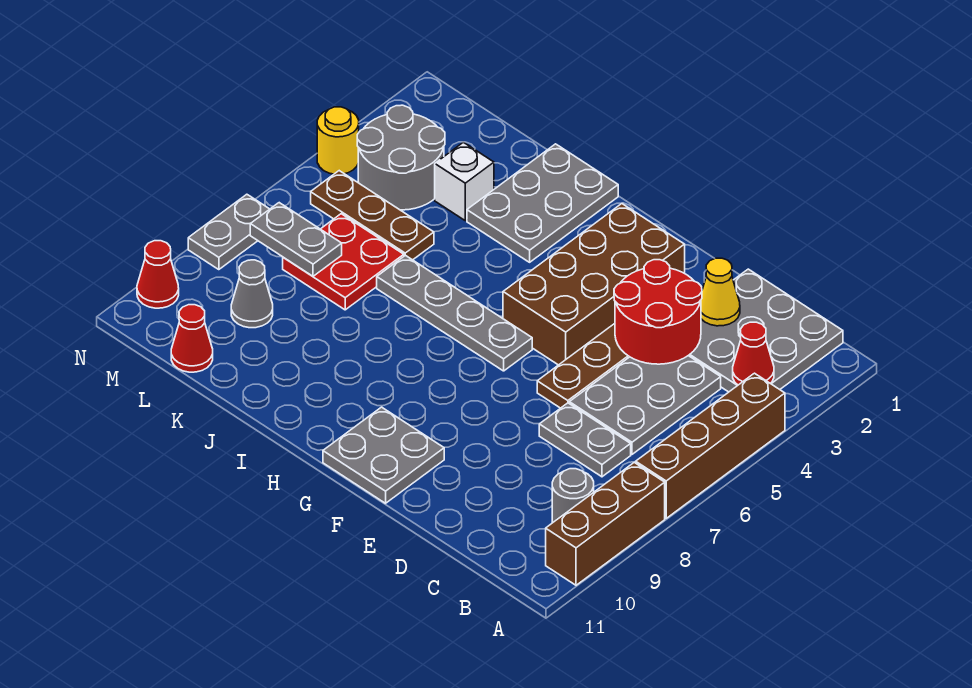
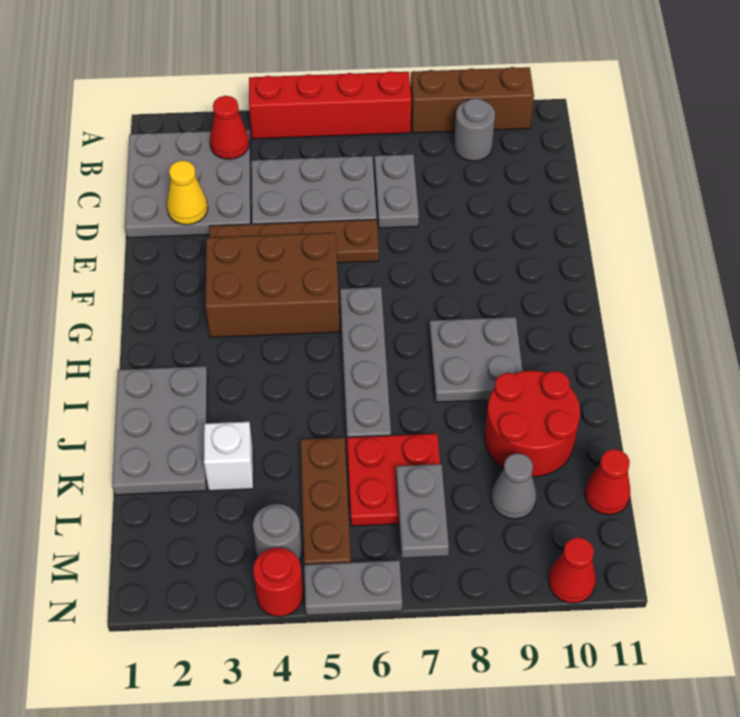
brown brick A4:A7 level 1 -> red brick A4:A7 level 1
red round brick D3:E4 level 2 -> red round brick J9:K10 level 1
brown brick F2:G5 level 1 -> brown brick F3:G5 level 1
grey plate F10:G11 level 1 -> grey plate H8:I9 level 1
grey plate I1:J3 level 1 -> grey plate I1:K2 level 1
grey round brick L3:M4 level 1 -> grey round brick M4 level 1
yellow round brick N4 level 1 -> red round brick N4 level 1
grey plate N7:N8 level 1 -> grey plate N5:N6 level 1

